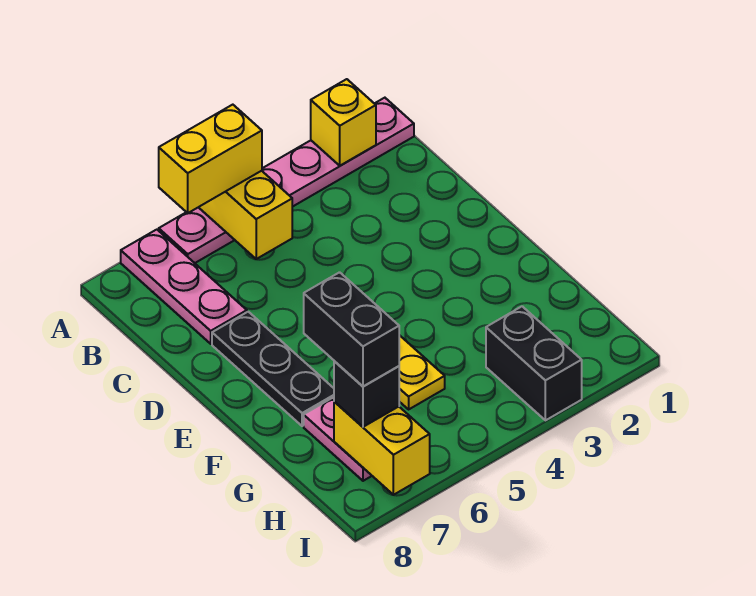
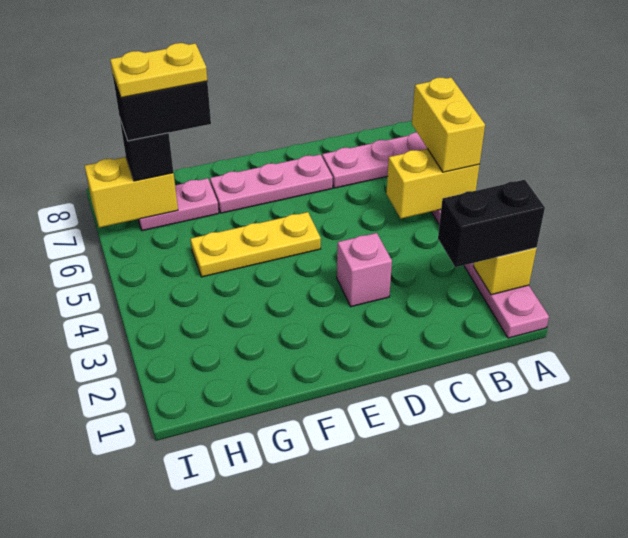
none -> pink brick D3 level 1
black plate D7:F7 level 1 -> pink plate D7:F7 level 1
none -> yellow plate G7:H7 level 5
black brick H3:I3 level 1 -> black brick A2:B2 level 3

